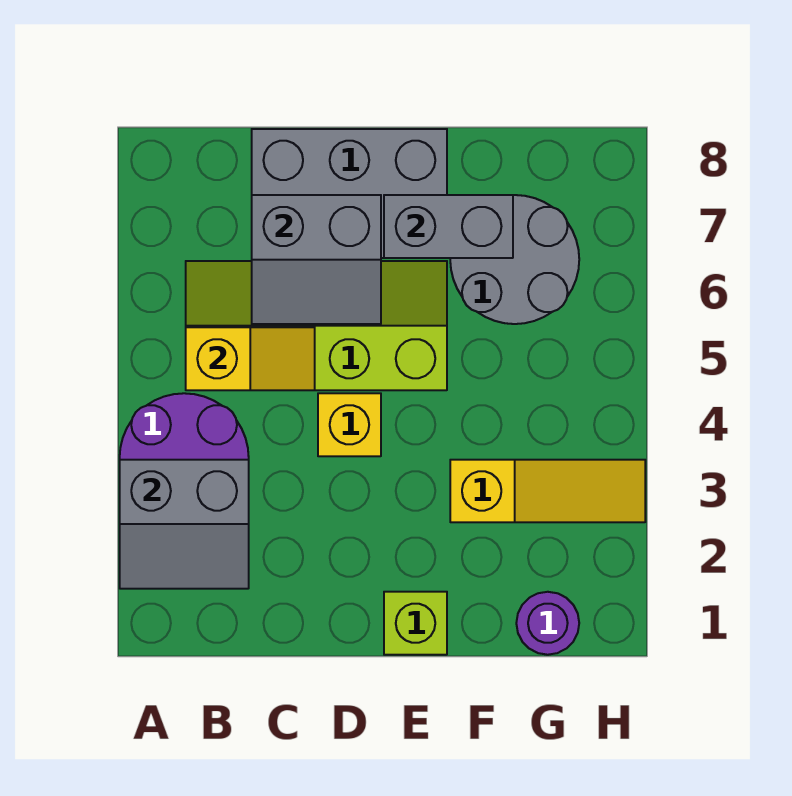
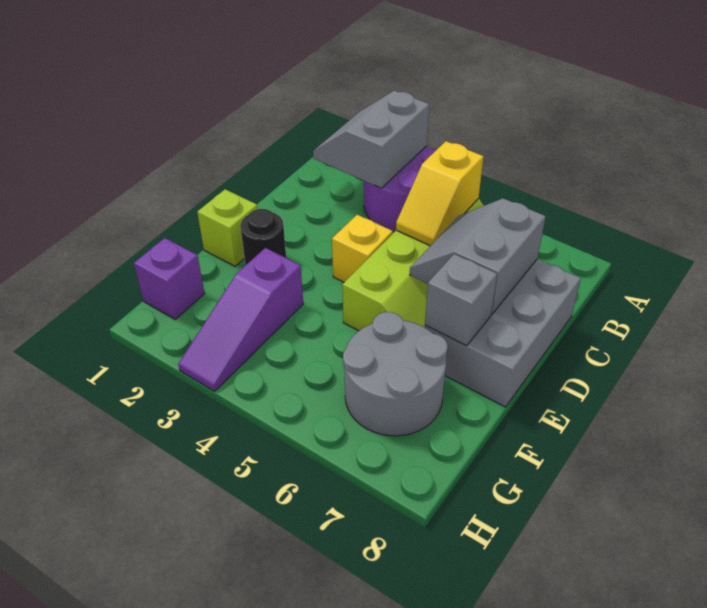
none -> black round brick E2 level 1
grey brick E7:F7 level 2 -> grey brick E7 level 2
yellow slope F3:H3 level 1 top F -> purple slope F3:H3 level 1 top F
purple round brick G1 level 1 -> purple brick G1 level 1

